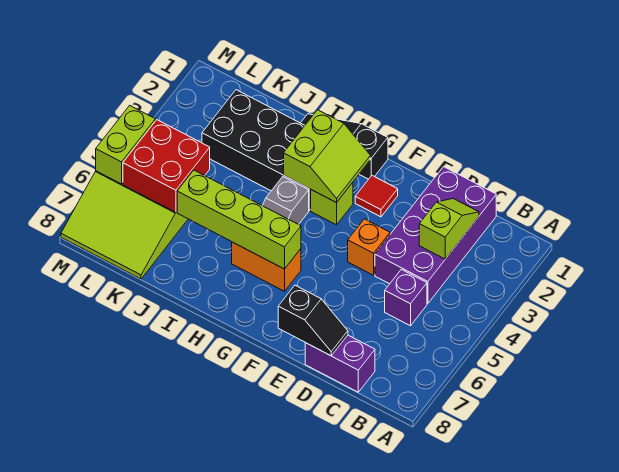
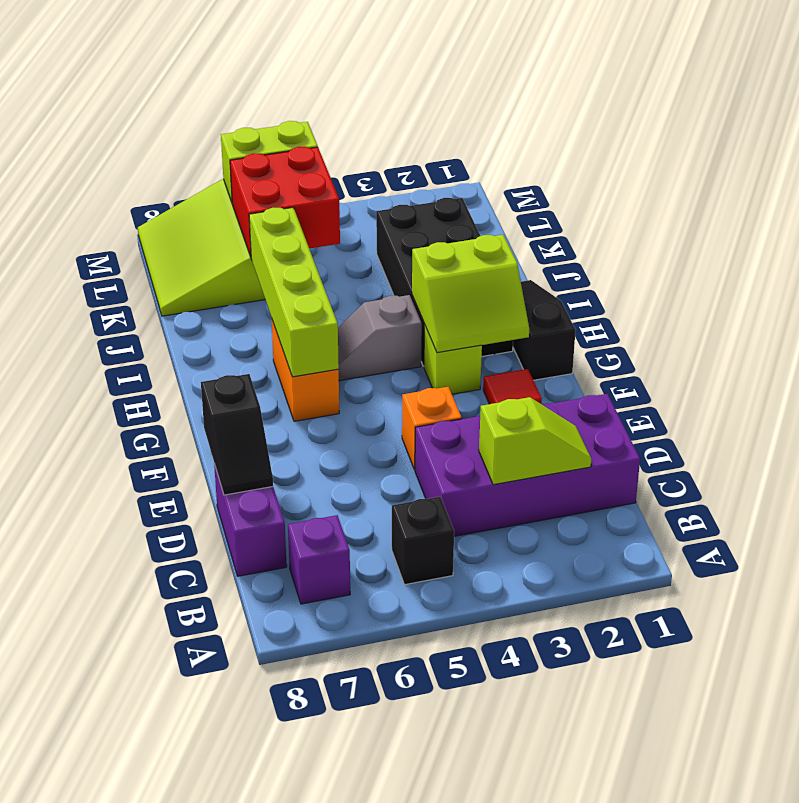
none -> black brick B5 level 1
purple brick C5 level 1 -> purple brick B7 level 1

